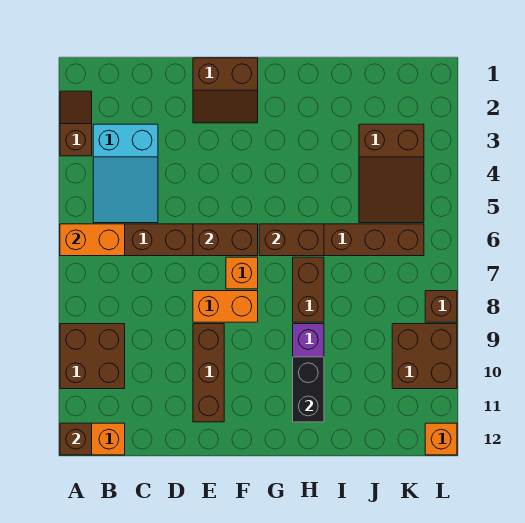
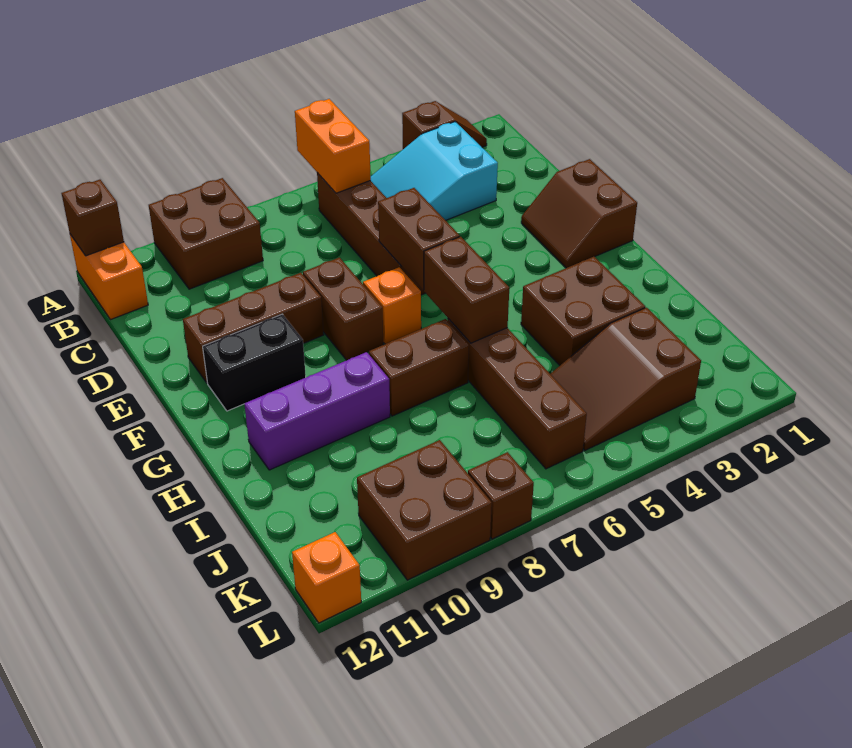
orange brick E8:F8 level 1 -> brown brick E8:F8 level 1
none -> brown brick H3:I4 level 1
black brick H10:H11 level 2 -> black brick F10:F11 level 1

